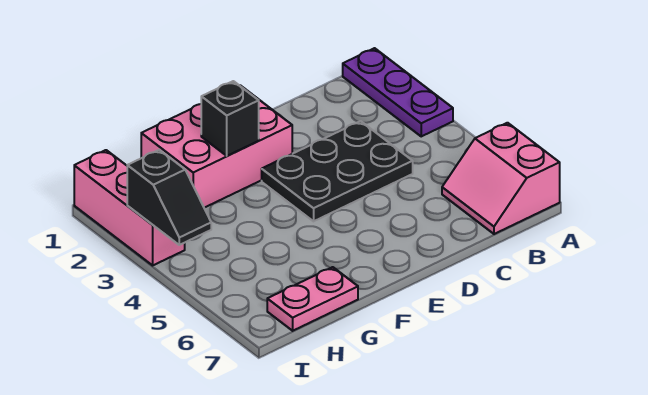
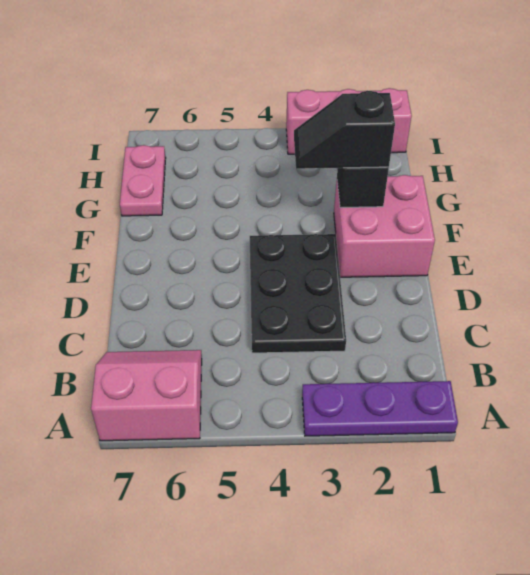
pink brick E1:G2 level 1 -> pink brick E1:F2 level 1
black slope I3:I4 level 2 top 3 -> black slope F2:F3 level 3 top 2

